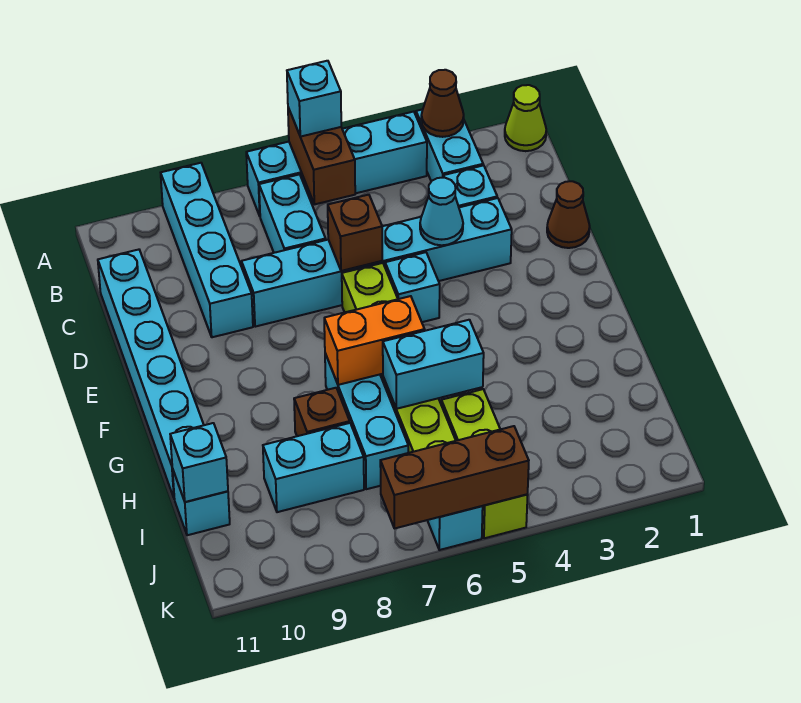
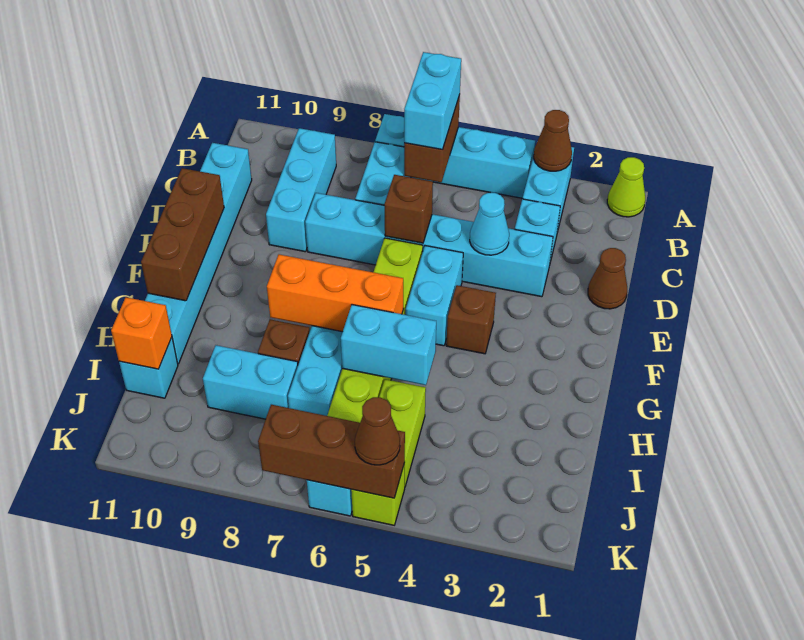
cyan brick A6 level 3 -> cyan brick A6:B6 level 3
cyan brick A9:D9 level 1 -> cyan brick B9:D9 level 1
cyan brick E5 level 1 -> cyan brick E5:F5 level 1
none -> brown brick E11:G11 level 2
none -> brown brick F4 level 1
orange brick G6:G7 level 2 -> orange brick G6:G8 level 2
cyan brick I11 level 2 -> orange brick I11 level 2
none -> brown cone K5 level 3

